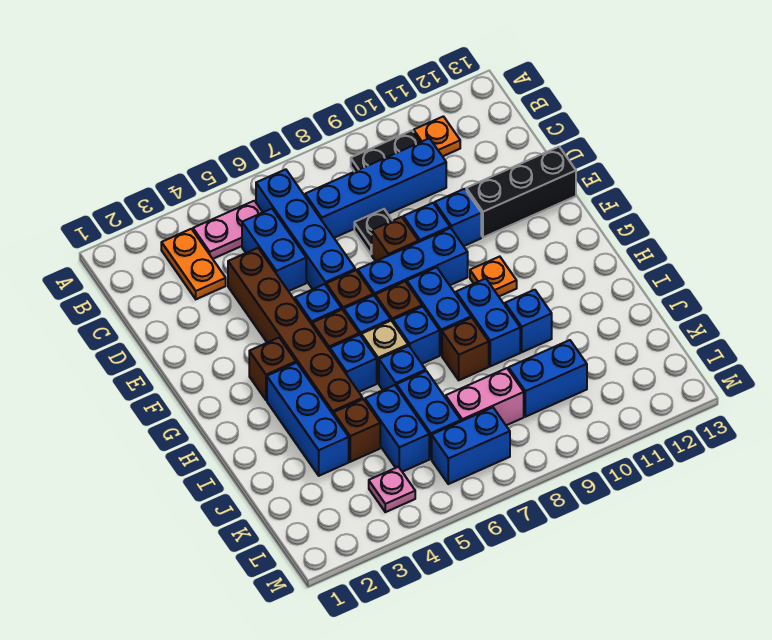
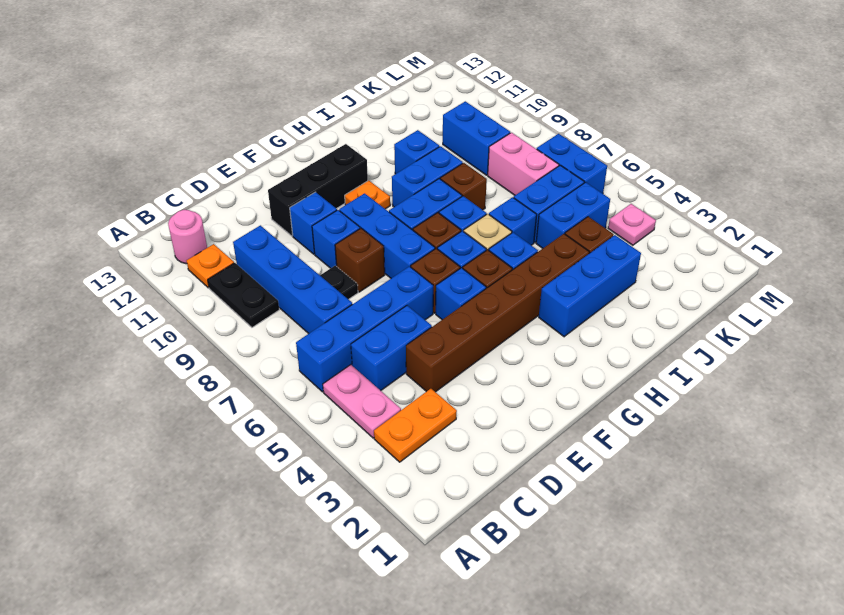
none -> pink round brick B12 level 1
black brick E11:E13 level 1 -> black brick E11:G11 level 1
brown brick G3 level 1 -> none

